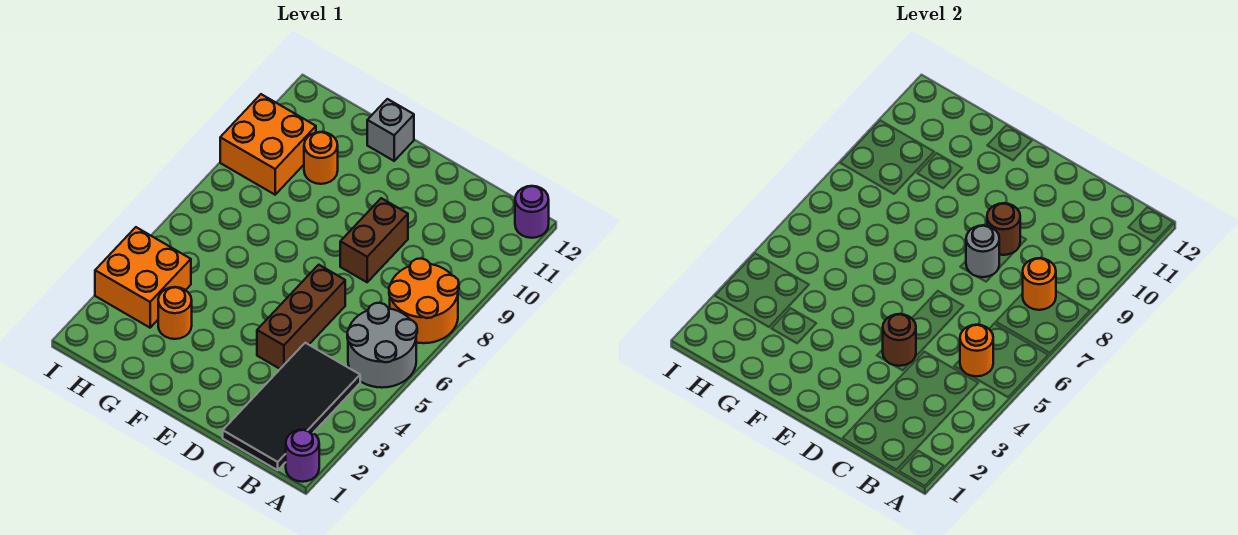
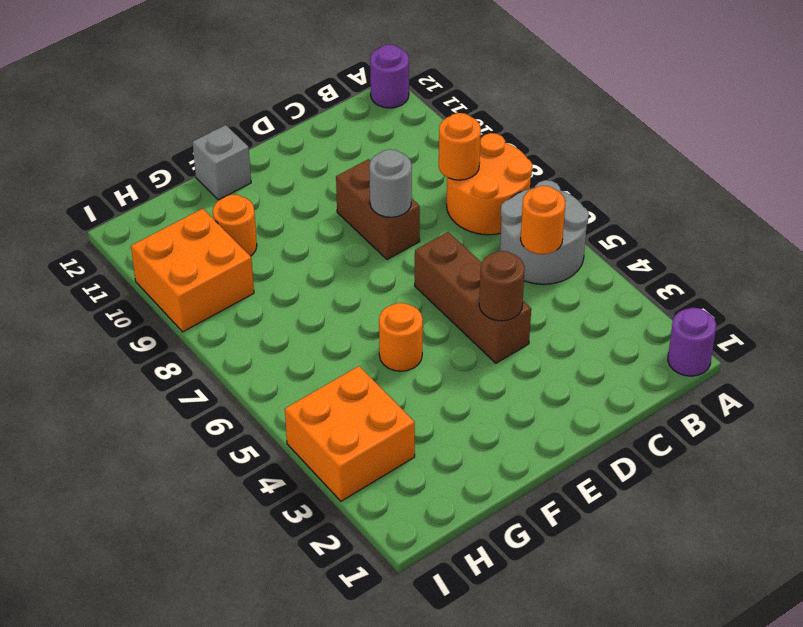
black tile B1:C4 level 1 -> none
brown round brick D9 level 2 -> none
orange round brick G3 level 1 -> orange round brick F5 level 1

